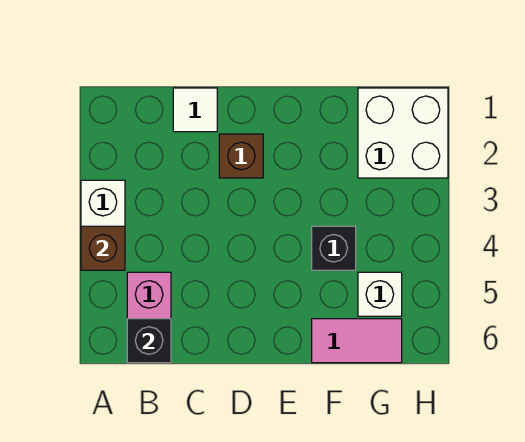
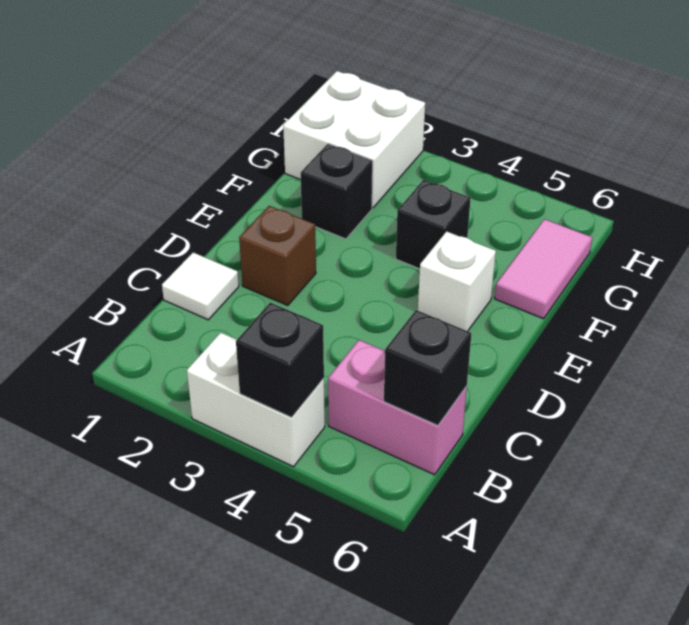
brown brick A4 level 2 -> black brick A4 level 2
none -> black brick F2 level 1
white brick G5 level 1 -> white brick E5 level 1

